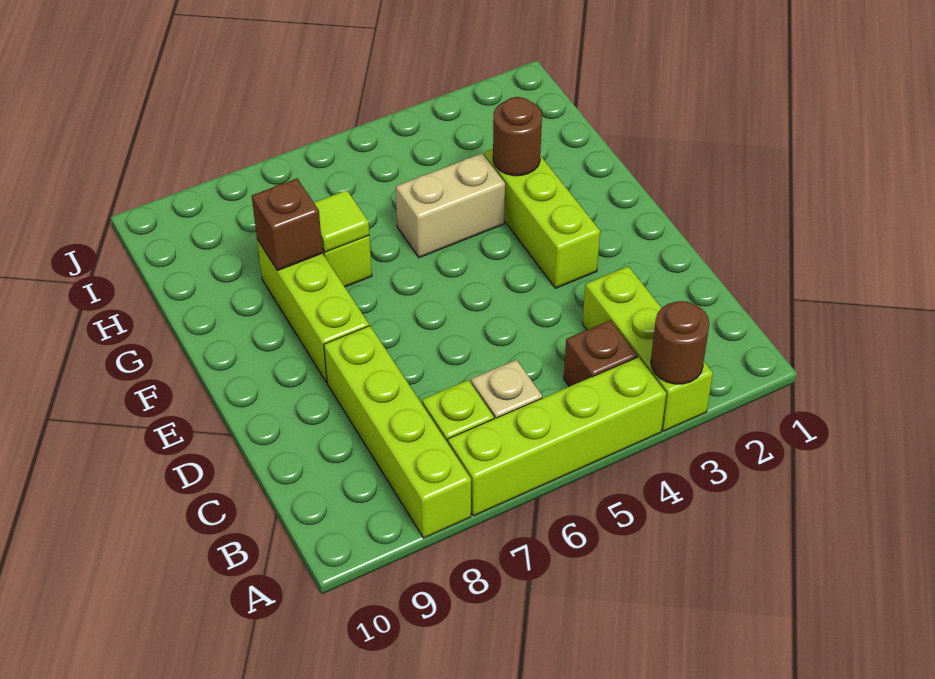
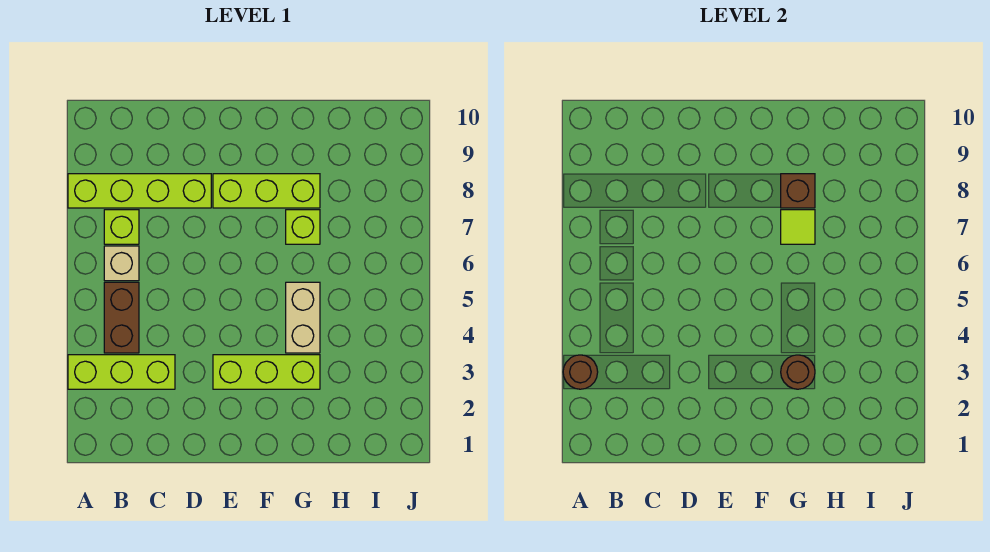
lime brick A4:A7 level 1 -> none
brown brick B4 level 1 -> brown brick B4:B5 level 1

